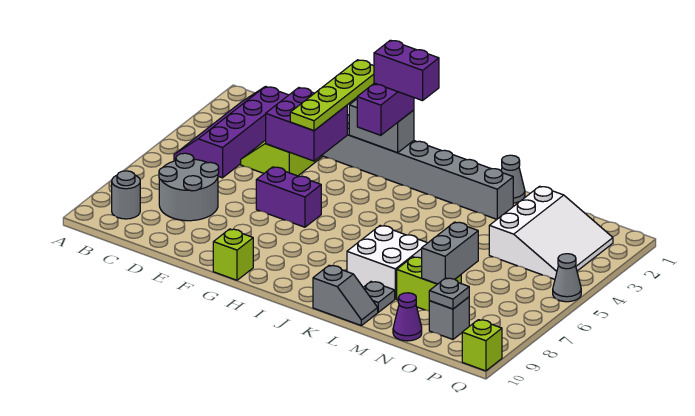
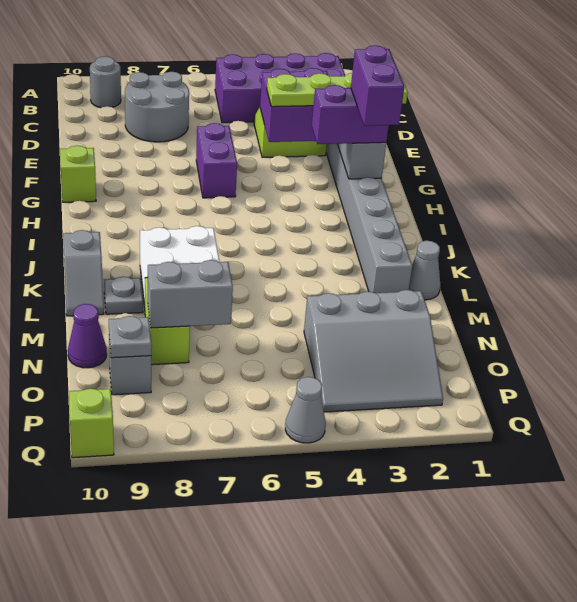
purple slope B2:C5 level 1 top C -> purple brick B2:C5 level 1
white slope N2:P4 level 1 top N -> grey slope N2:P4 level 1 top N

